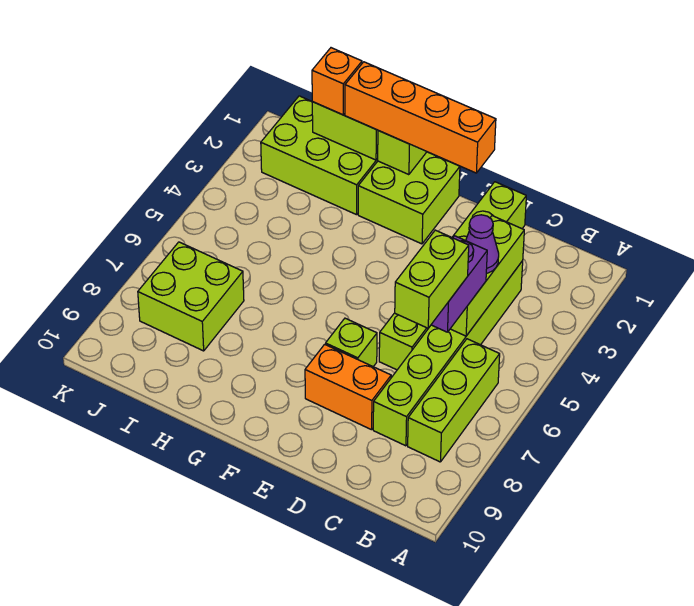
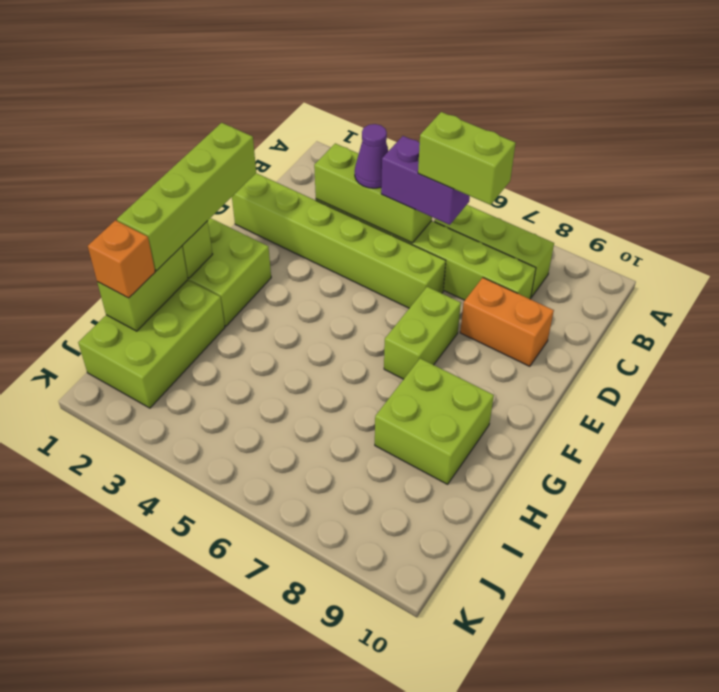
orange brick D8:E8 level 1 -> orange brick D8:D9 level 1
orange brick E1:H1 level 3 -> lime brick E1:H1 level 3
lime brick E7 level 1 -> lime brick E7:F7 level 1
lime brick I7:J8 level 1 -> lime brick G8:H9 level 1

